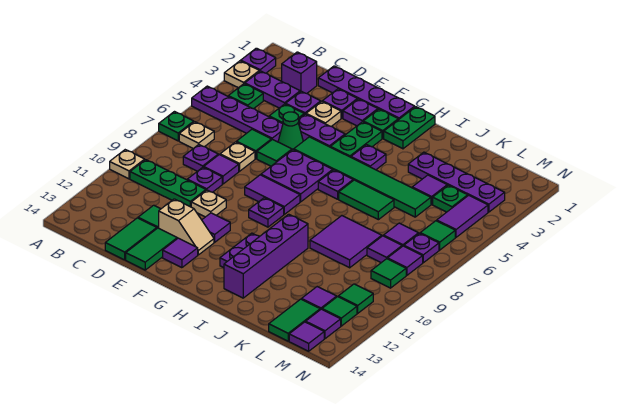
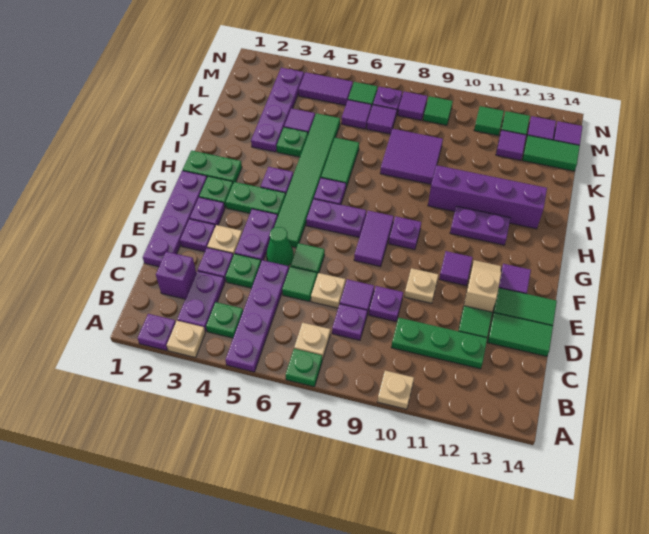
green plate B10:D10 level 1 -> green plate C10:C12 level 1
purple plate F6:G7 level 1 -> purple plate G6:G7 level 1
green plate L4 level 1 -> green plate J4 level 1
purple tile L8 level 1 -> purple tile L6 level 1

